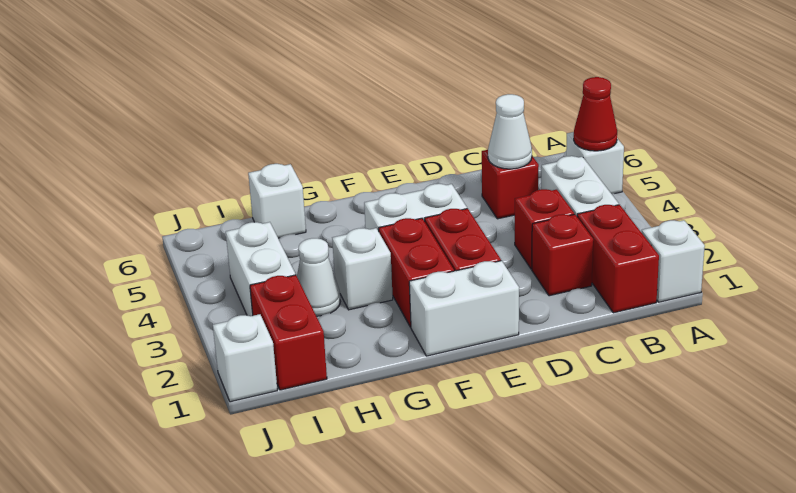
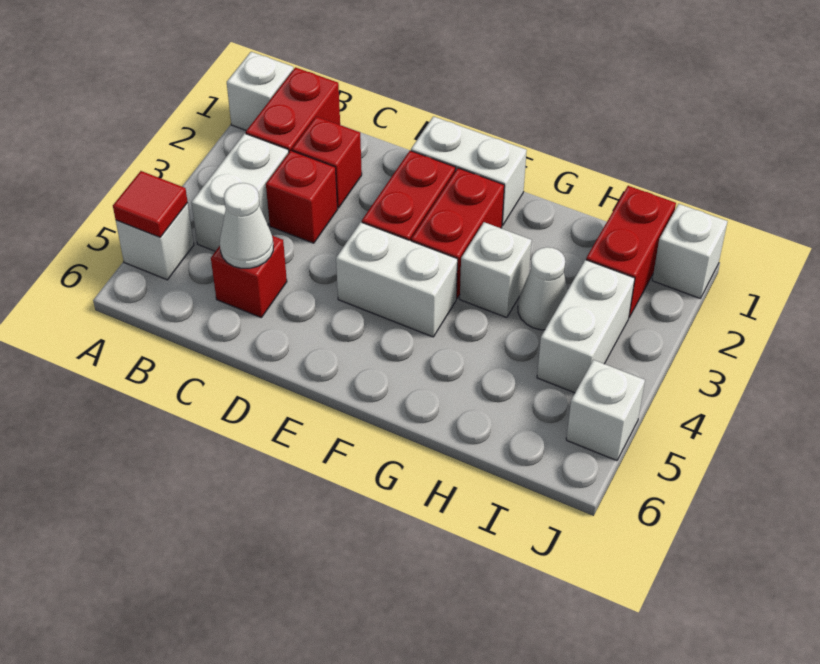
red cone A5 level 2 -> red tile A5 level 2
white brick H6 level 1 -> white brick J5 level 1

